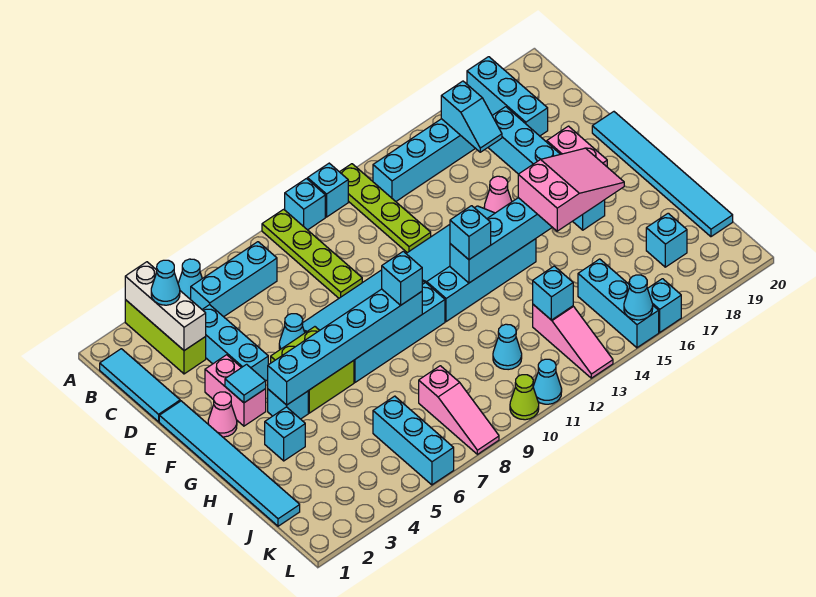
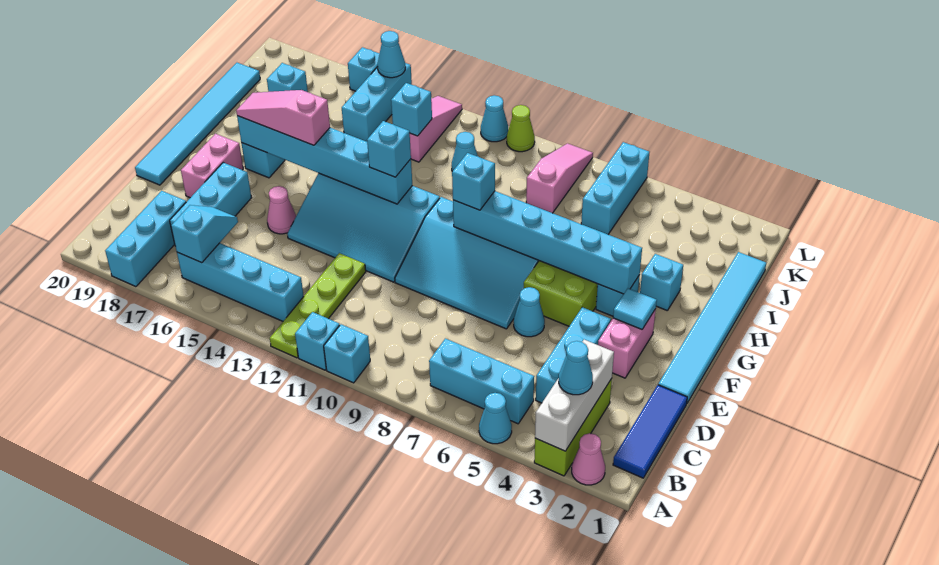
lime plate A9:D9 level 1 -> none
cyan tile B1:D1 level 1 -> blue tile B1:D1 level 1
pink cone F2 level 1 -> pink cone A2 level 1
pink slope G15:H17 level 3 top 15 -> pink slope G15:G17 level 3 top 15

